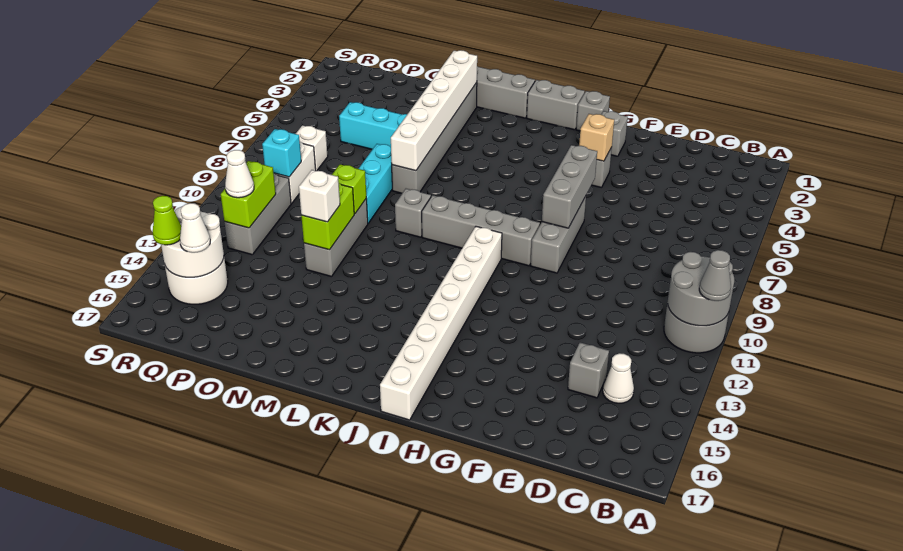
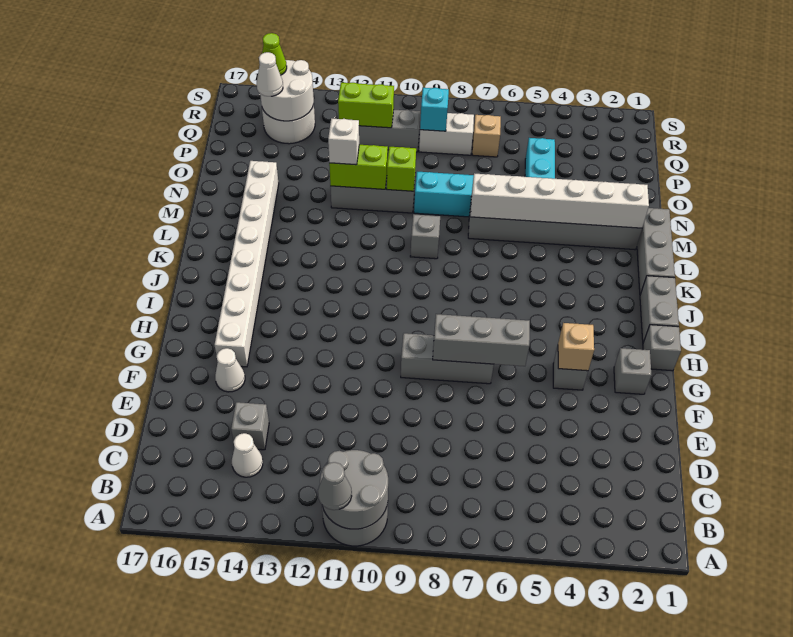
grey brick H9:K9 level 1 -> none
white brick I10:I17 level 1 -> white brick G15:N15 level 1
white brick Q7 level 1 -> tan brick Q7 level 1
white cone Q12 level 3 -> white cone F15 level 1

